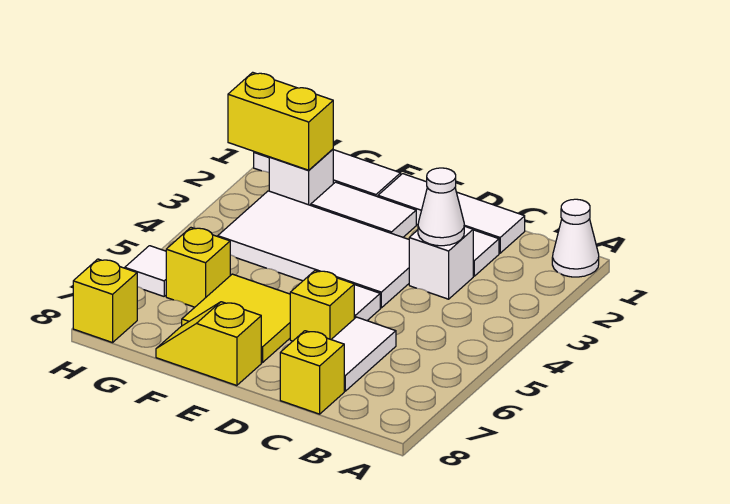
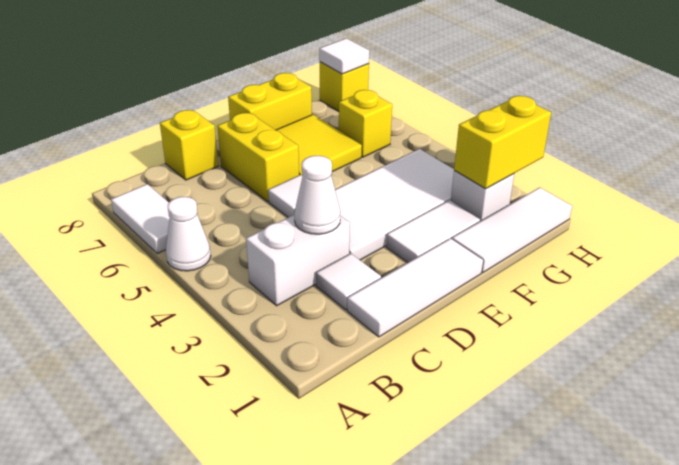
white cone A1 level 1 -> white cone A5 level 1
white brick C3 level 1 -> white brick B3:C3 level 1
white tile C6:C7 level 1 -> white tile A6:A7 level 1
yellow brick D6 level 1 -> yellow brick D6:D7 level 1
yellow slope E8:F8 level 1 top E -> yellow brick E8:F8 level 1
white tile H6 level 1 -> white tile H8 level 2

